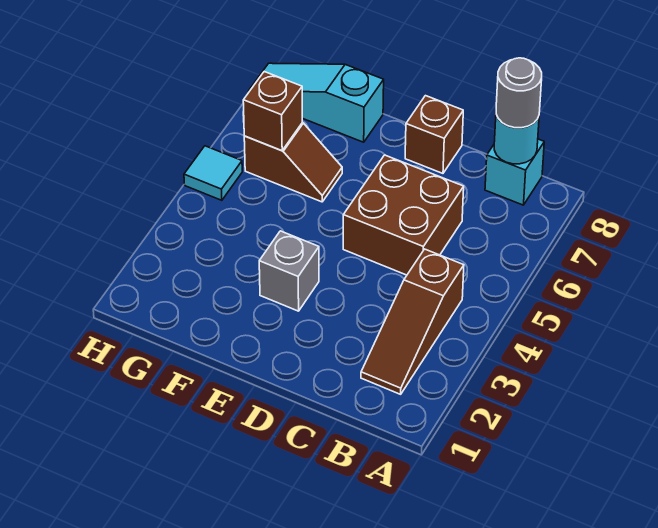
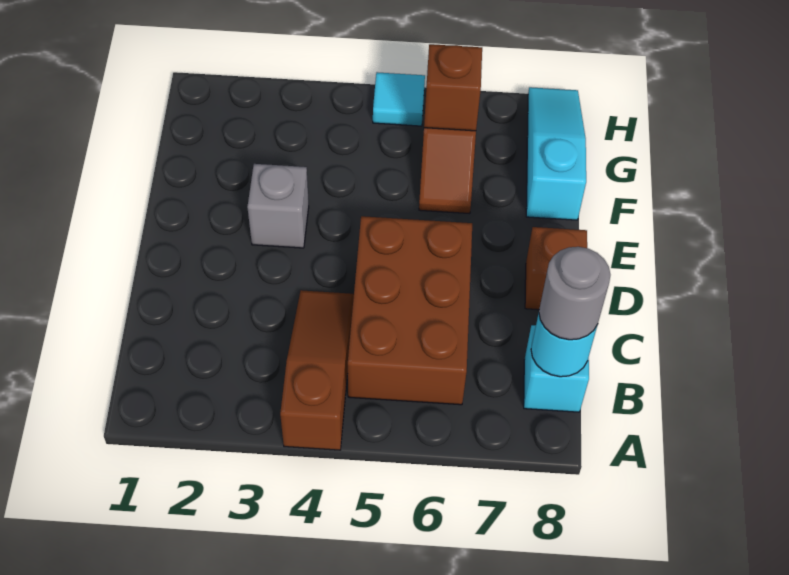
brown slope B2:B4 level 1 top 4 -> brown slope A4:C4 level 1 top A
brown brick C5:D6 level 1 -> brown brick B5:D6 level 1

